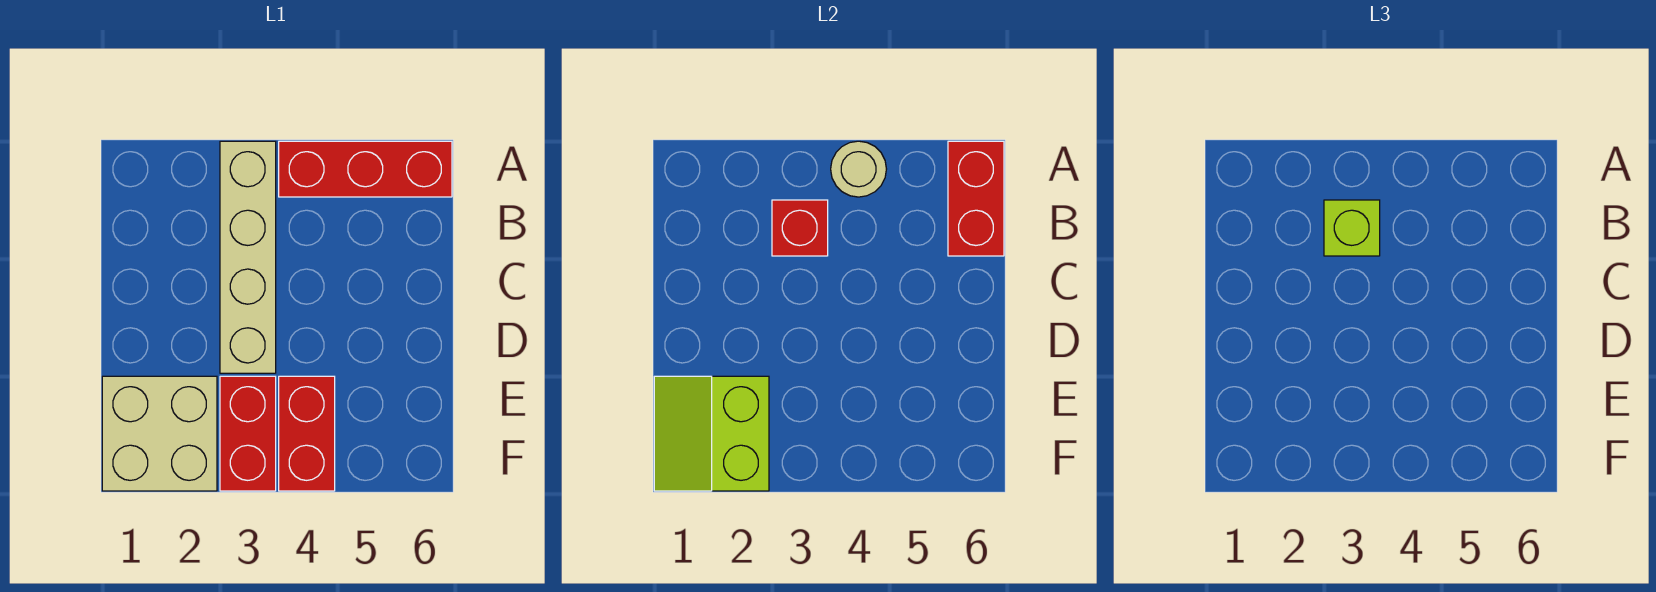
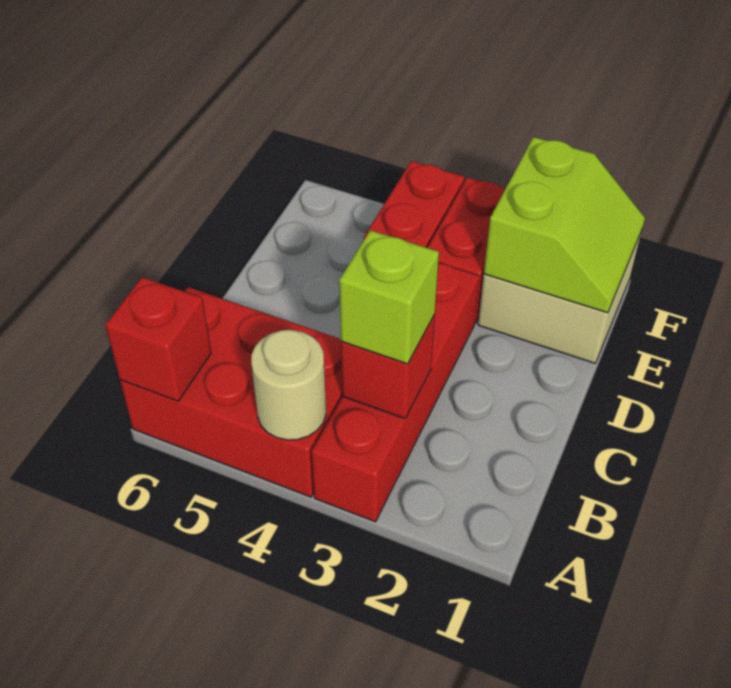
tan brick A3:D3 level 1 -> red brick A3:D3 level 1
red brick A4:A6 level 1 -> red brick A4:B6 level 1
red brick A6:B6 level 2 -> red brick A6 level 2

